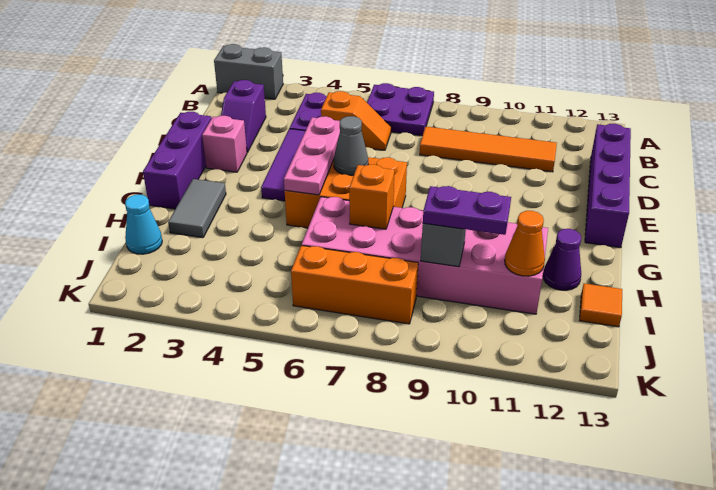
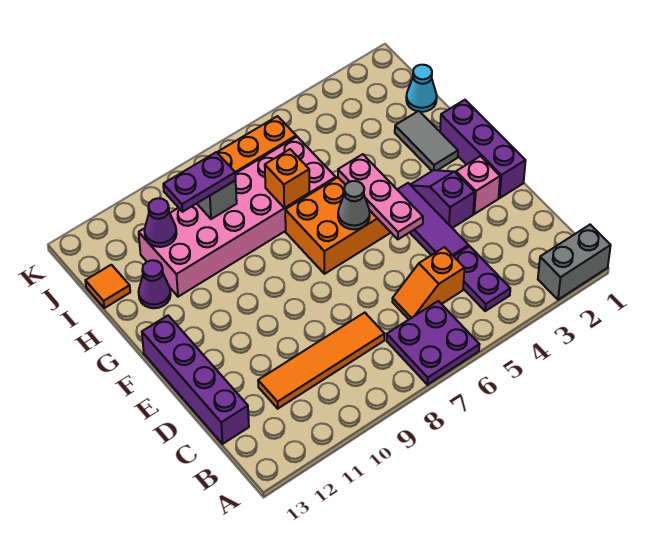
purple slope C2:D2 level 1 top C -> purple slope E3:F3 level 1 top E
orange cone I11 level 2 -> purple cone I11 level 2

